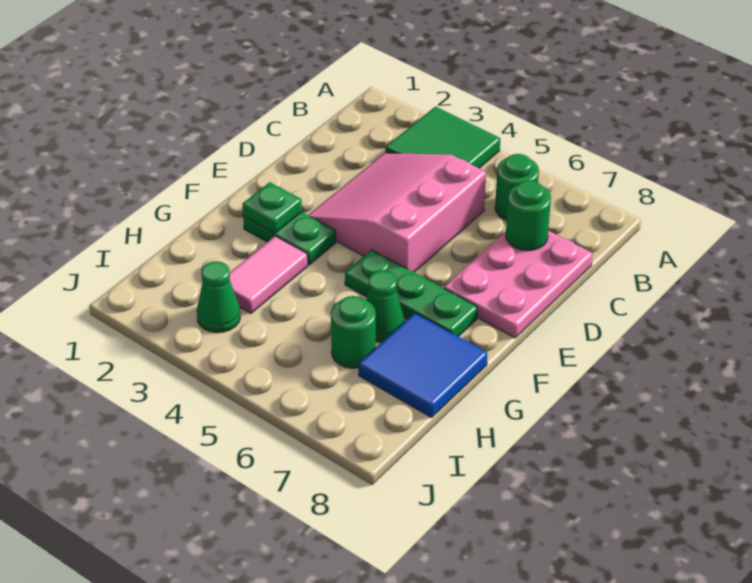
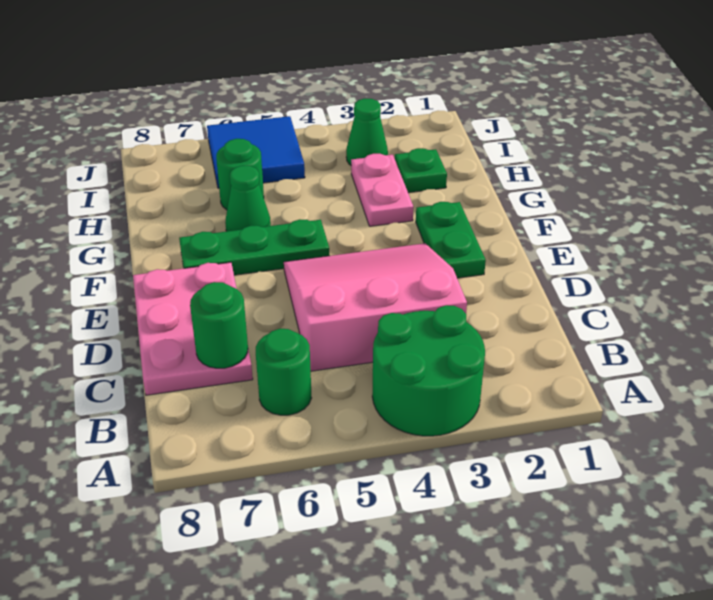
green tile A3:B4 level 1 -> green round brick A3:B4 level 1
pink slope C3:E5 level 1 top 5 -> pink slope C3:E5 level 1 top C
green plate F2:F3 level 1 -> green plate E2:F2 level 1
green plate F2 level 2 -> green plate H2 level 1
pink tile G3:H3 level 1 -> pink plate G3:H3 level 1
blue tile G7:H8 level 1 -> blue tile I5:J6 level 1

